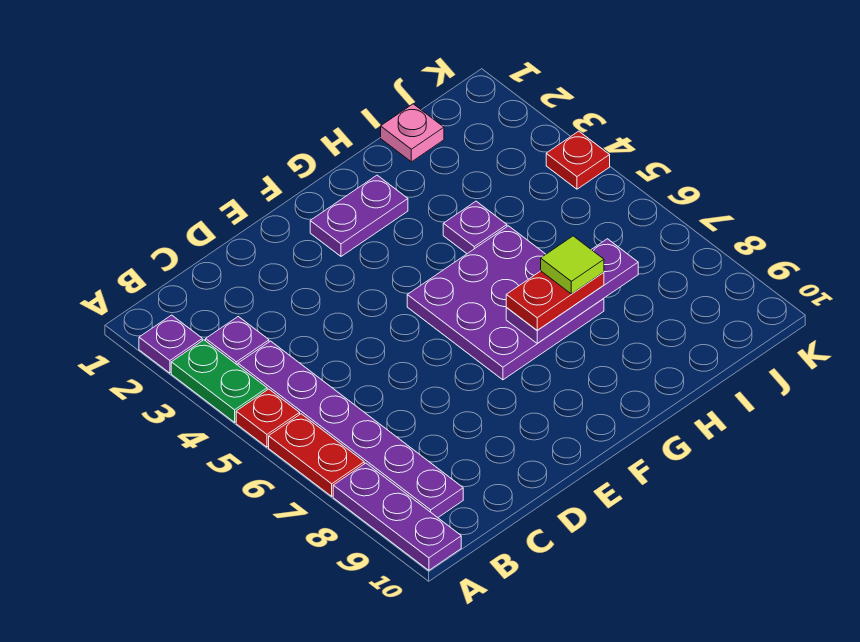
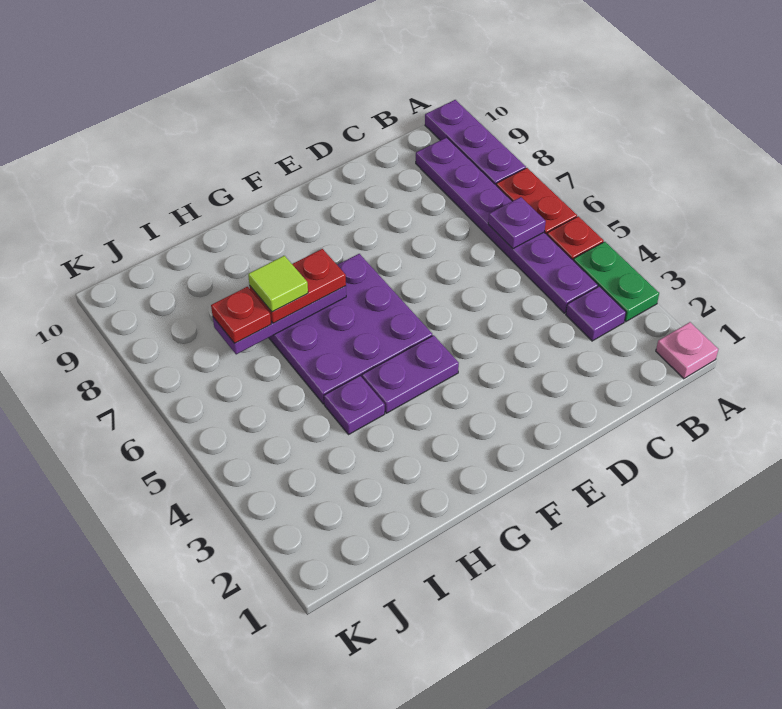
purple plate A2 level 1 -> purple plate B6 level 2
purple plate F2:G2 level 1 -> purple plate F4:G4 level 1
pink plate I1 level 1 -> pink plate A1 level 1
red plate K4 level 1 -> red plate I7 level 3

